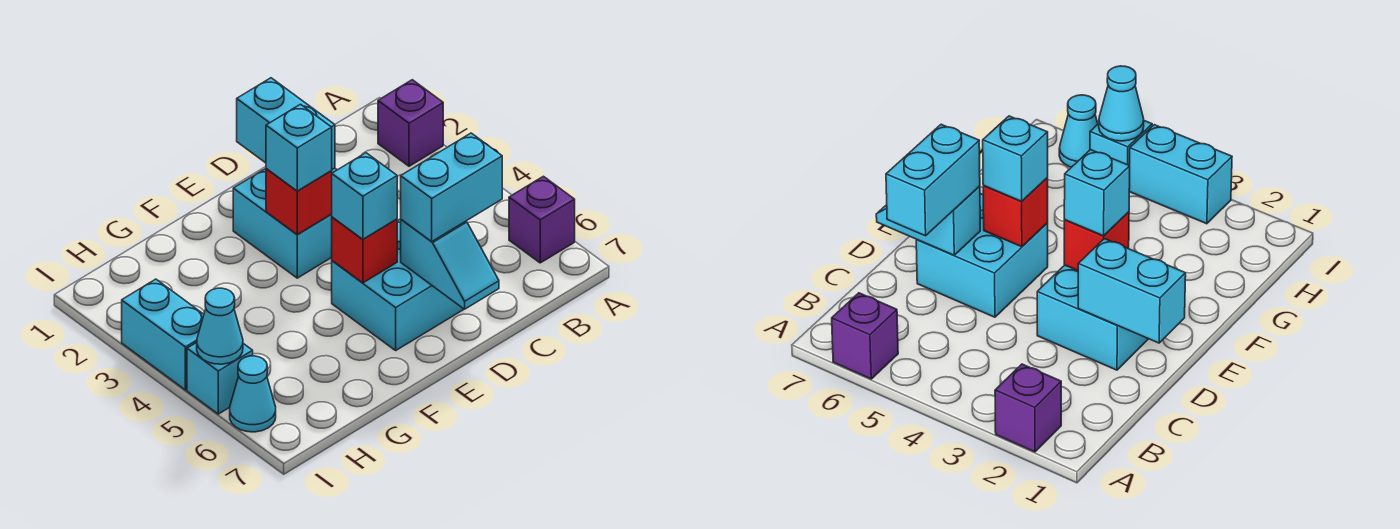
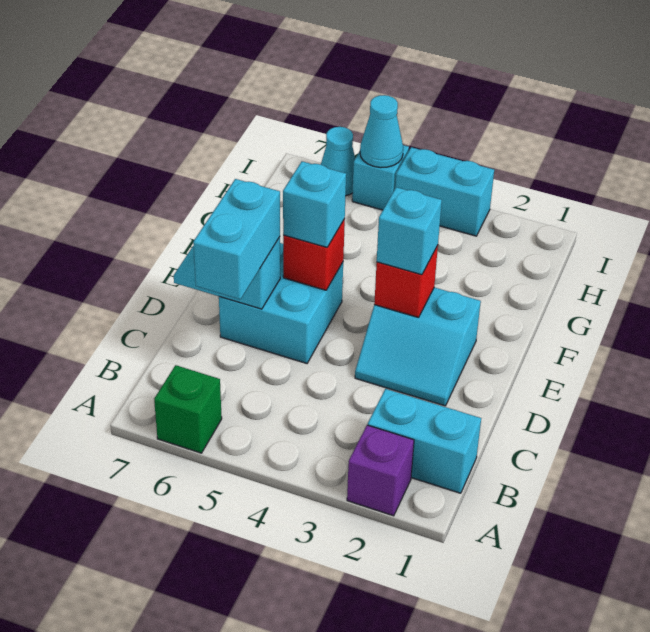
purple brick A6 level 1 -> green brick A6 level 1
cyan brick D1:D2 level 2 -> cyan brick B1:B2 level 1
cyan brick D2:E3 level 1 -> cyan slope D2:E3 level 1 top E

